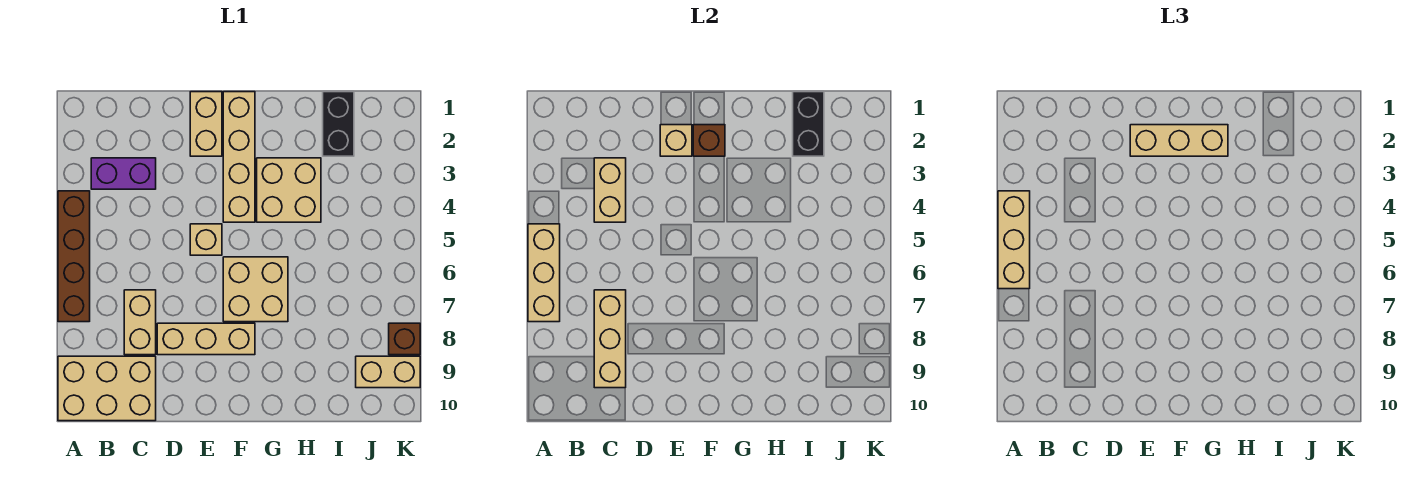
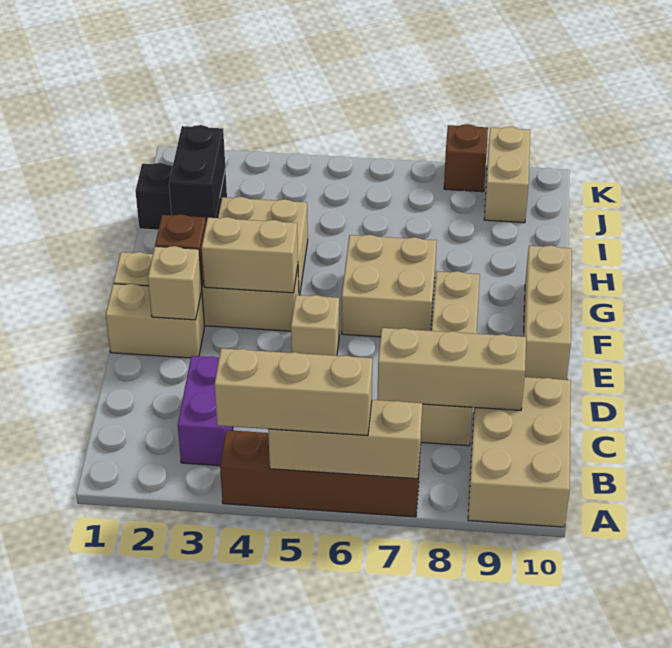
tan brick C3:C4 level 2 -> tan brick F3:F4 level 2
tan brick E2:G2 level 3 -> tan brick E10:G10 level 1
black brick I1:I2 level 2 -> black brick H2:I2 level 2

